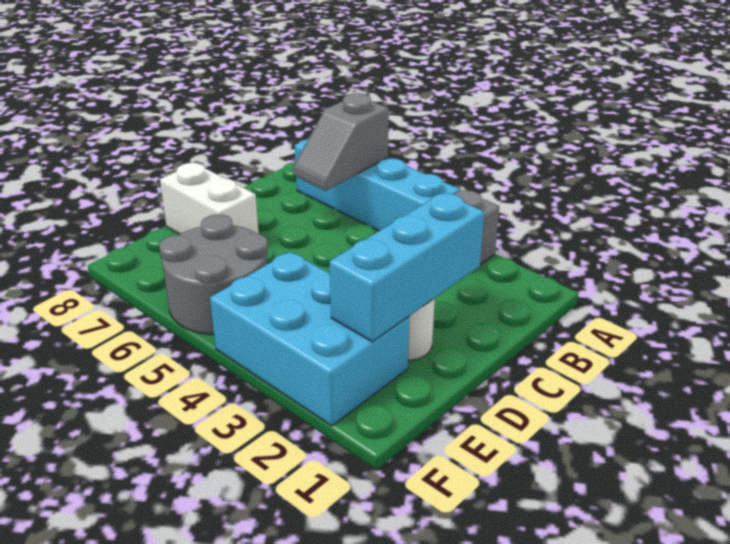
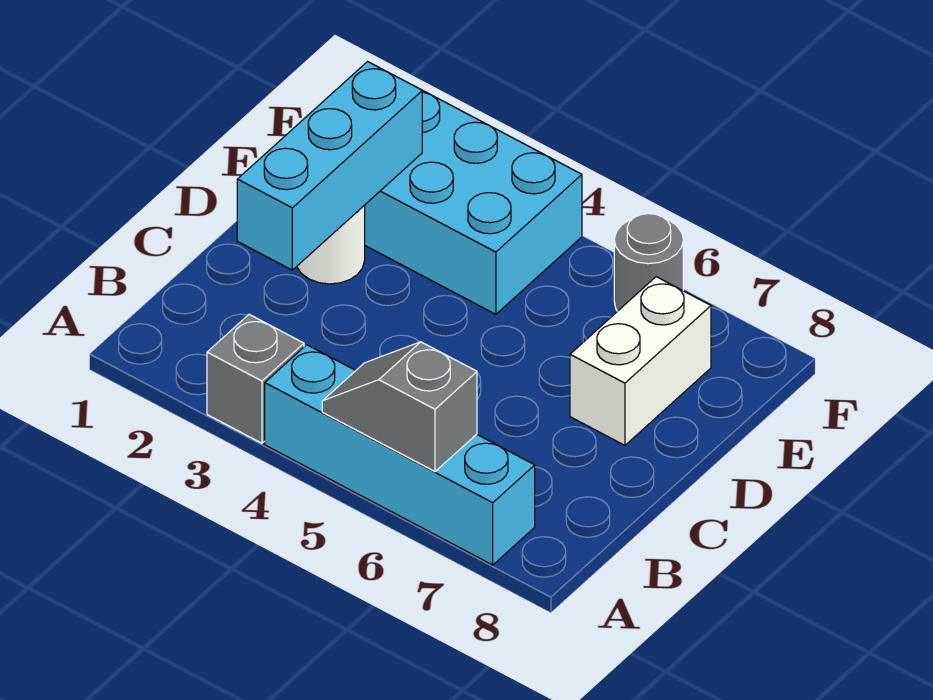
grey slope A6:B6 level 2 top A -> grey slope A5:A6 level 2 top 6
white brick D7:D8 level 1 -> white brick D7:E7 level 1
grey round brick E5:F6 level 1 -> grey round brick F6 level 1

